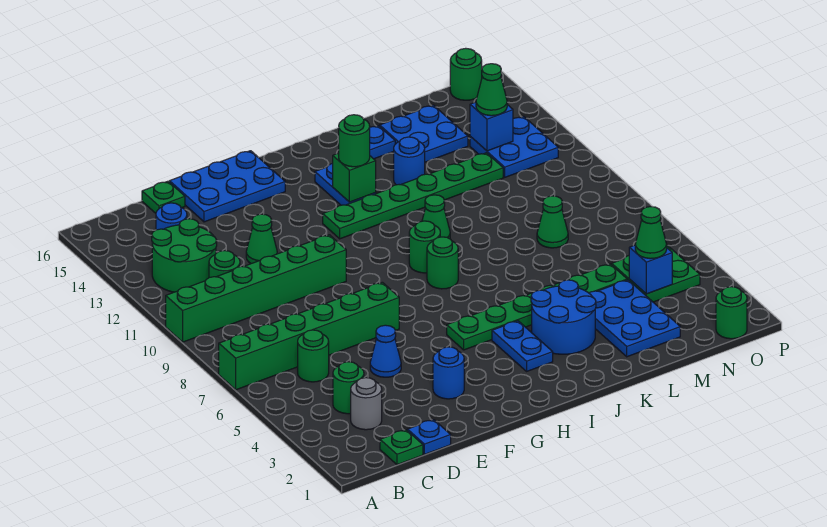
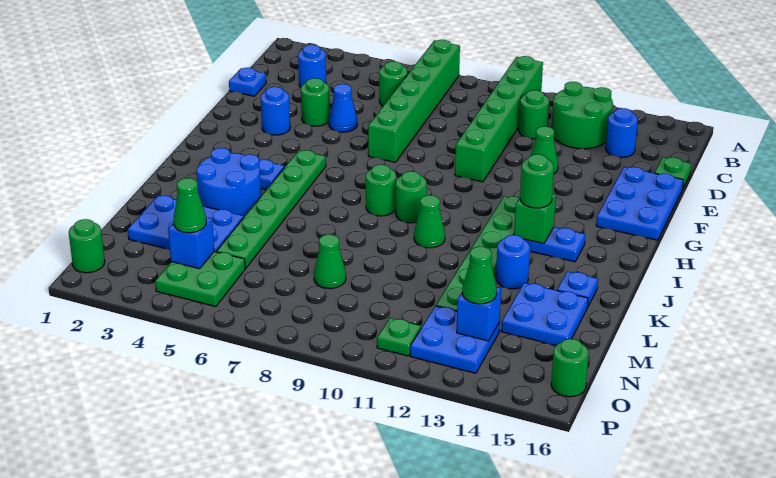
green plate C1 level 1 -> green plate O11 level 1
grey round brick C3 level 1 -> blue round brick C3 level 1
green round brick C4 level 1 -> green round brick E4 level 1

